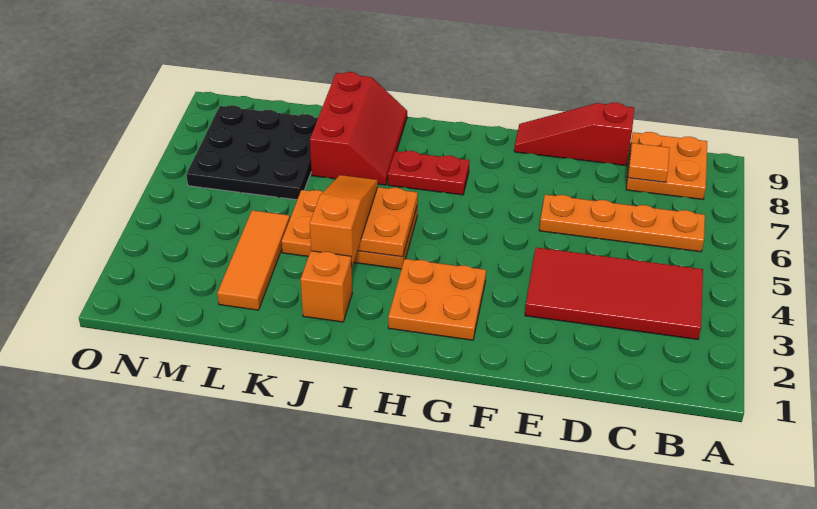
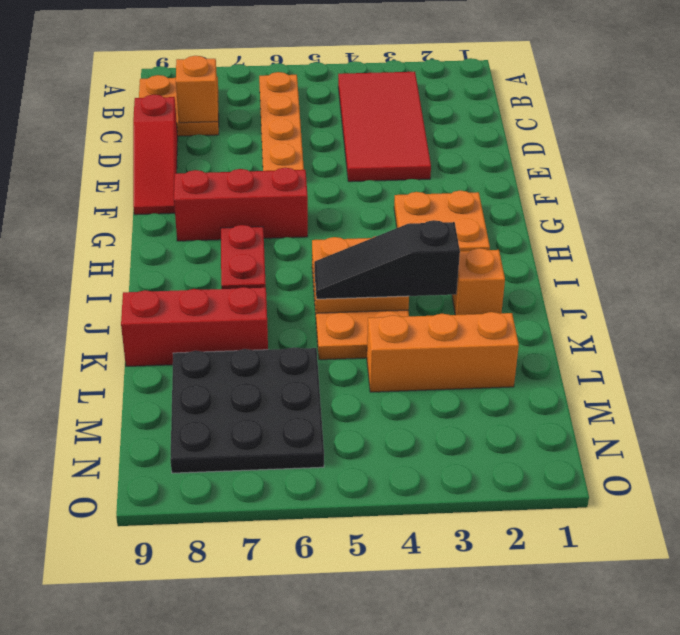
orange tile C8 level 2 -> orange brick C8 level 2
none -> red brick G6:G8 level 1
orange slope J3:J5 level 3 top 3 -> black slope J3:J5 level 3 top 3
orange tile L2:L4 level 1 -> orange brick L2:L4 level 1

